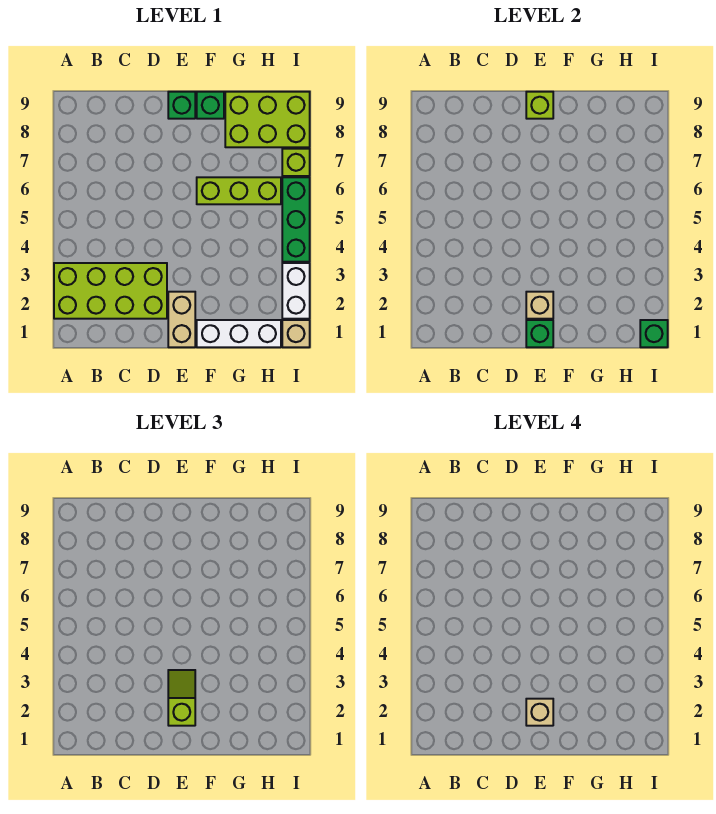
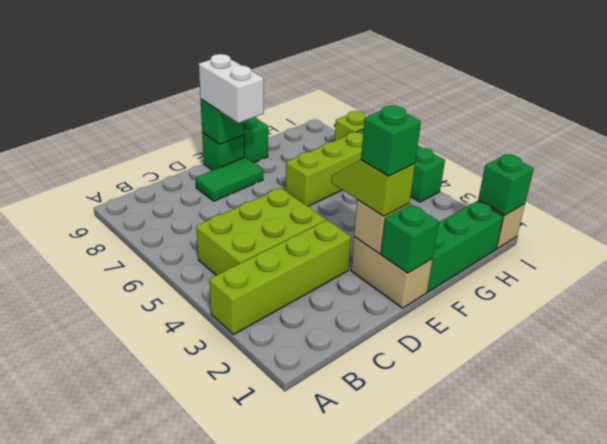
lime brick A2:D3 level 1 -> lime brick A3:D3 level 1
none -> green tile D8:E8 level 1
tan brick E2 level 4 -> green brick E2 level 4
lime brick E9 level 2 -> green brick E9 level 2
white brick F1:H1 level 1 -> green brick F1:H1 level 1
lime brick G8:I9 level 1 -> lime brick B4:D5 level 1
white brick I2:I3 level 1 -> white brick E8:E9 level 3

